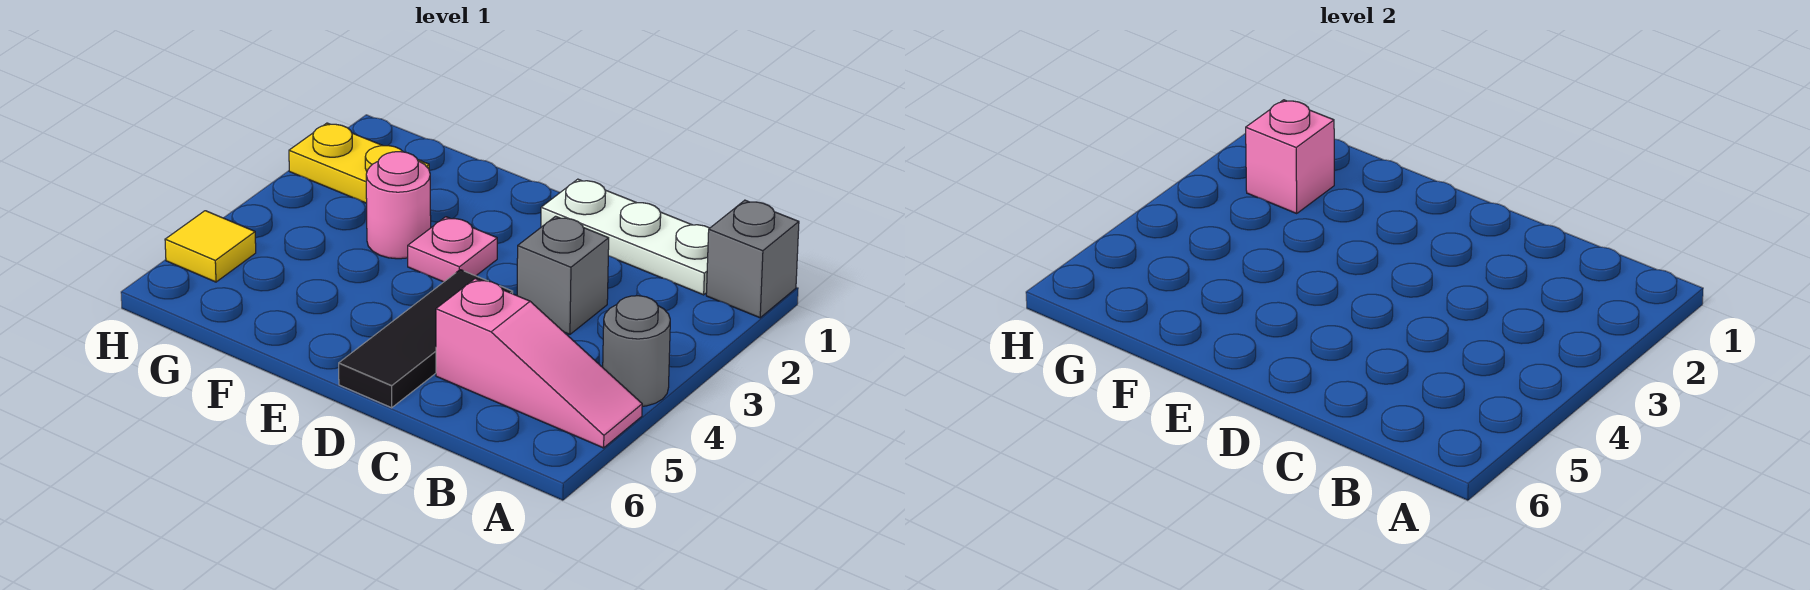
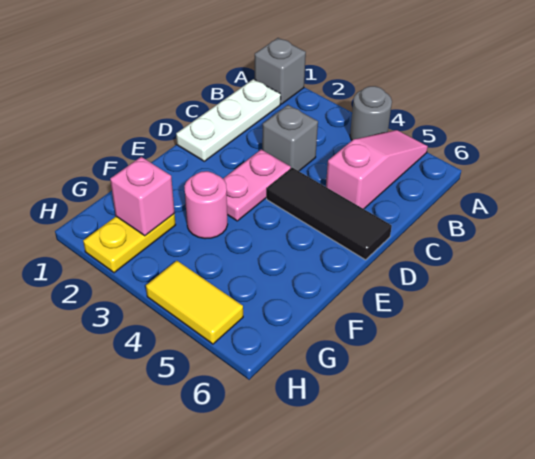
pink plate E3 level 1 -> pink plate D3:E3 level 1
yellow tile H5 level 1 -> yellow tile H4:H5 level 1

